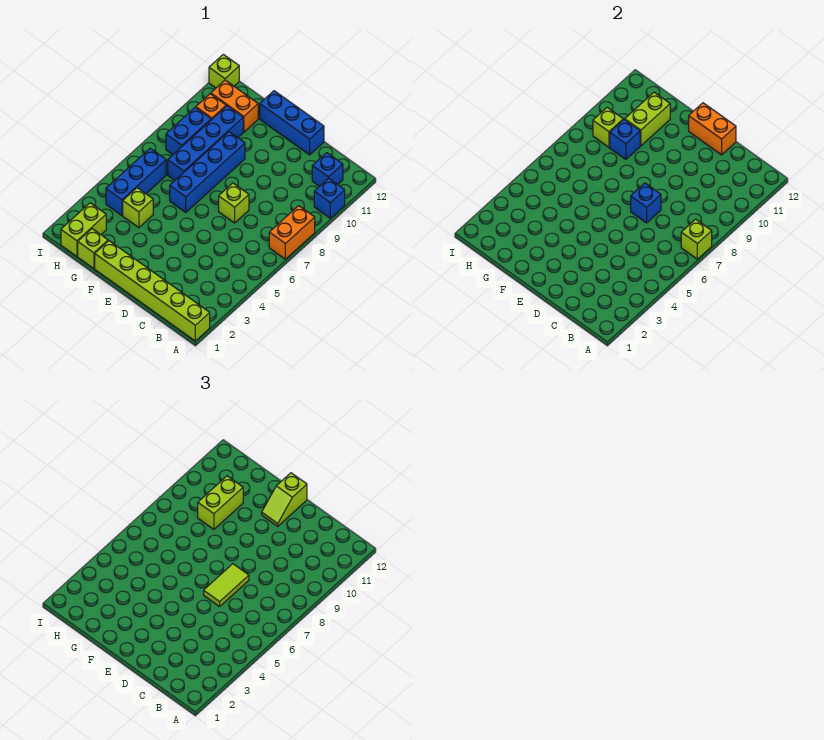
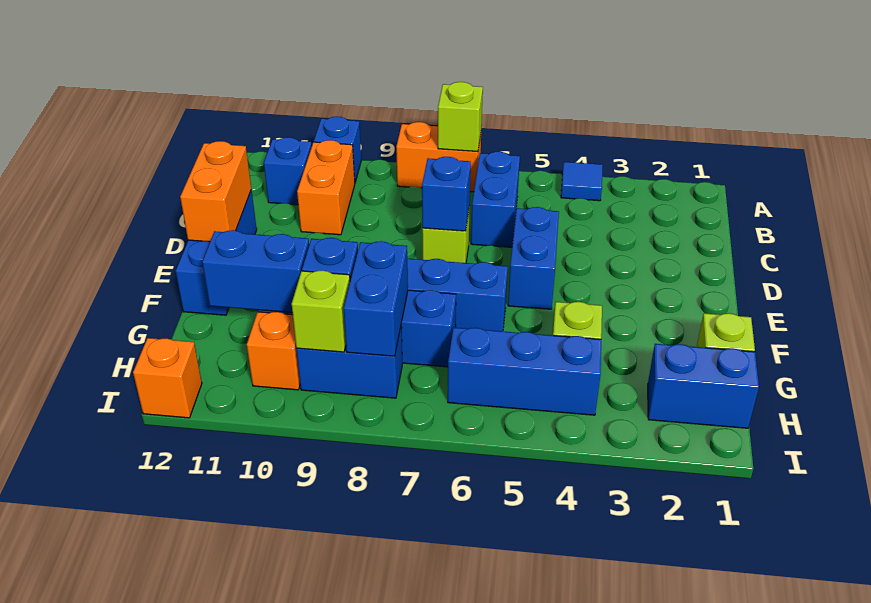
lime brick A1:F1 level 1 -> none
none -> blue tile A4 level 1
none -> blue brick B6:C6 level 1
none -> blue brick D5:E5 level 1
lime tile D6:D7 level 3 -> none
lime slope E11:E12 level 3 top 12 -> none
none -> blue brick G8:H8 level 2
lime brick G9:G10 level 3 -> none
lime brick G10:G11 level 2 -> blue brick G10:G11 level 2
orange brick G11:H11 level 1 -> orange brick B10:C10 level 1
lime brick H1:H2 level 1 -> blue brick H1:H2 level 1
lime brick I12 level 1 -> orange brick I12 level 1

